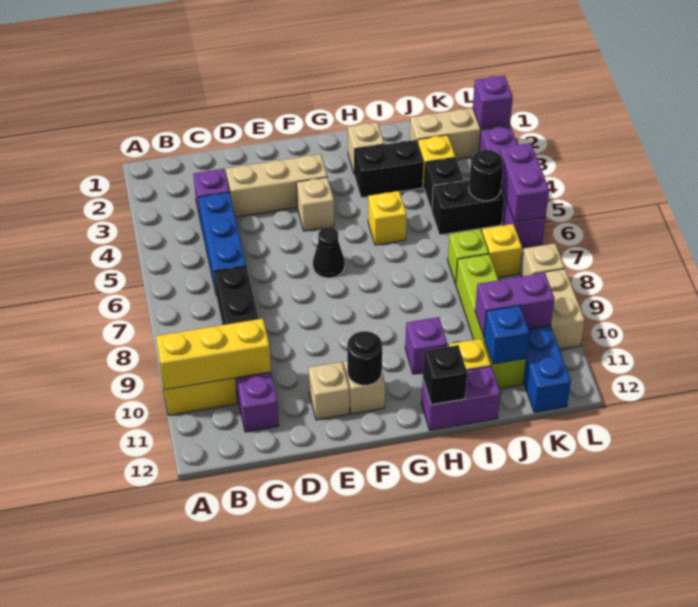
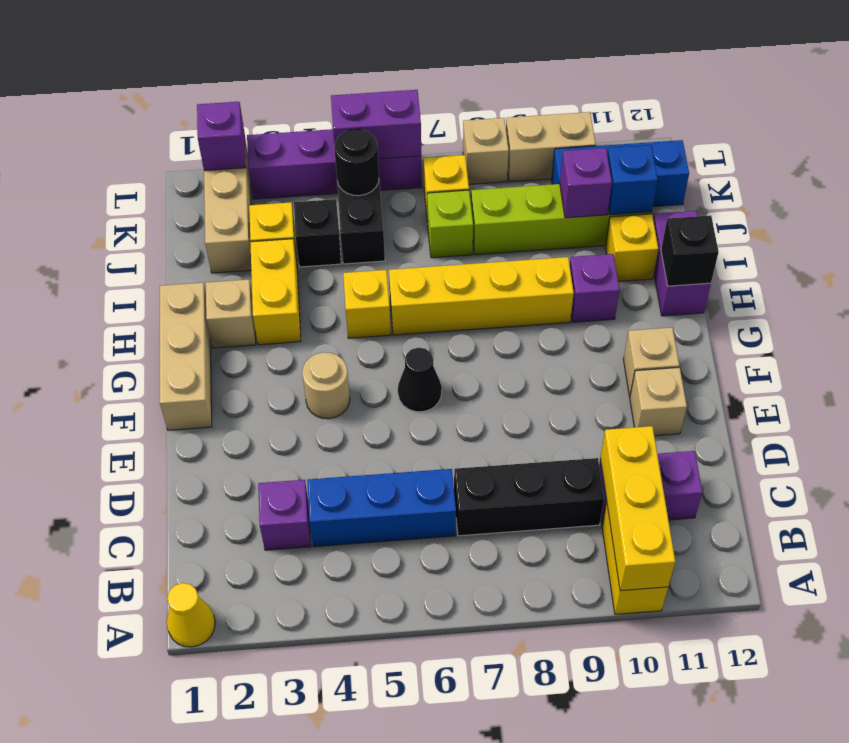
none -> yellow cone A1 level 1
tan brick D3:F3 level 1 -> tan brick F1:H1 level 1
tan brick F4 level 1 -> tan round brick F4 level 1
black round brick F11 level 2 -> none
black brick H3:I3 level 1 -> yellow brick H3:I3 level 1
none -> yellow brick H6:H9 level 1
purple brick J10:K10 level 2 -> purple brick J10 level 2

